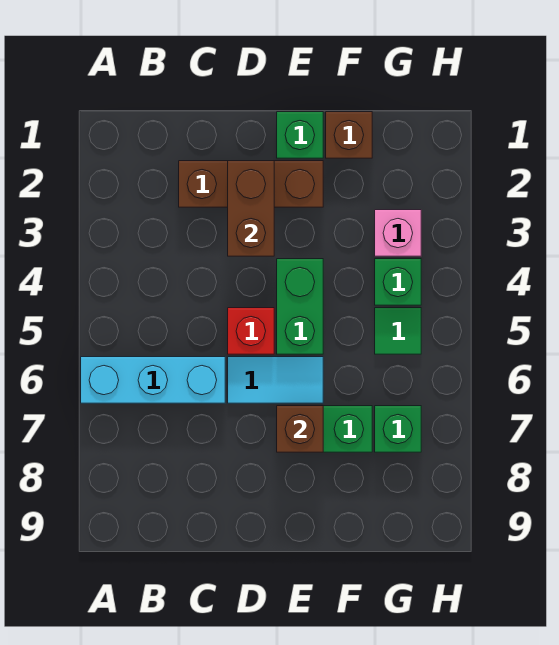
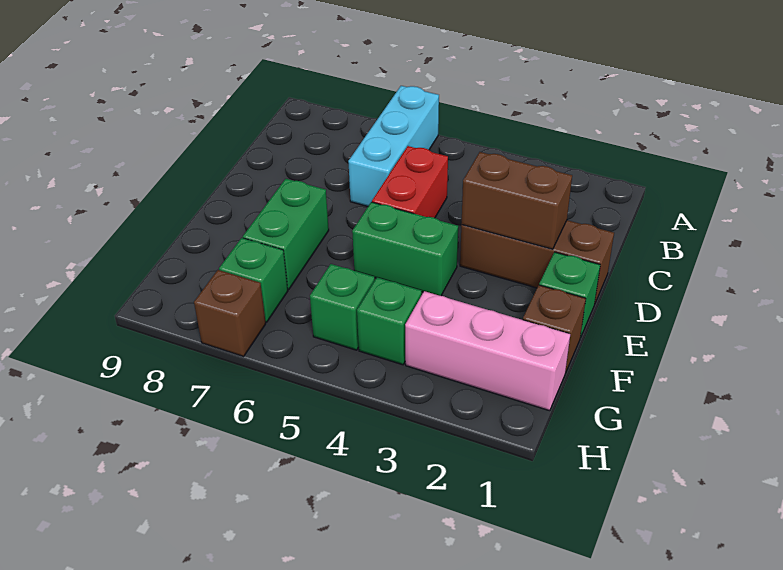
brown brick C2:E2 level 1 -> brown brick D1:D3 level 1
red brick D5 level 1 -> red brick C5:D5 level 1
cyan tile D6:E6 level 1 -> none
brown brick E7 level 2 -> brown brick H7 level 1
pink brick G3 level 1 -> pink brick G1:G3 level 1
green tile G5 level 1 -> green brick G5 level 1

